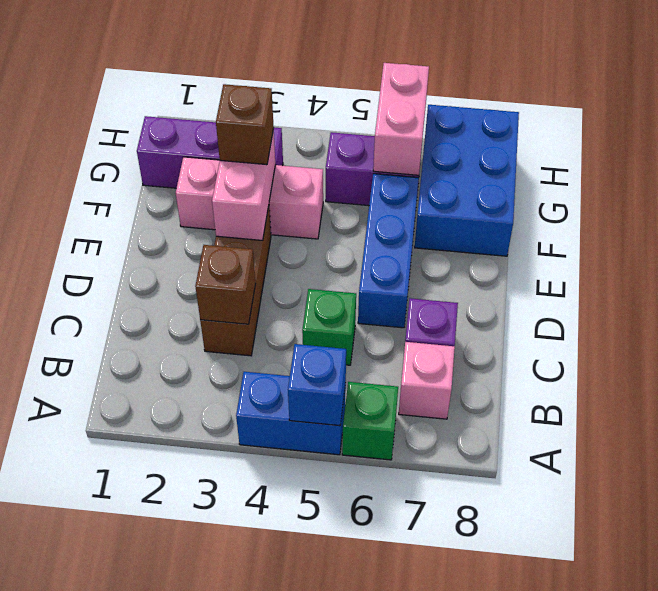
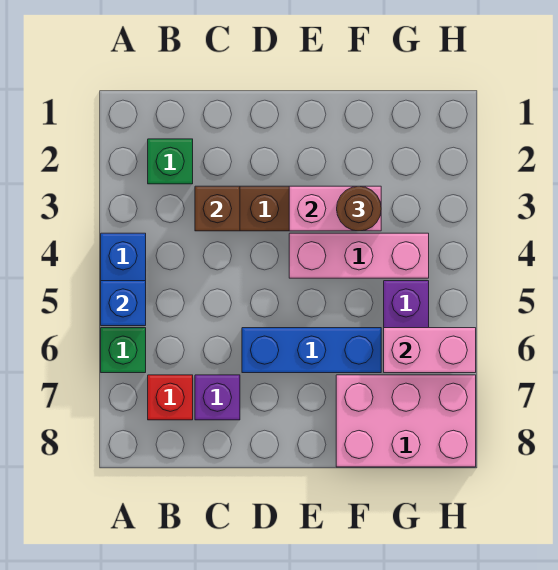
pink brick B7 level 1 -> red brick B7 level 1
green brick C5 level 1 -> green brick B2 level 1
pink brick F2:F4 level 1 -> pink brick E4:G4 level 1
brown brick F3 level 3 -> brown round brick F3 level 3
blue brick F7:H8 level 1 -> pink brick F7:H8 level 1
purple brick G1:G3 level 1 -> none

